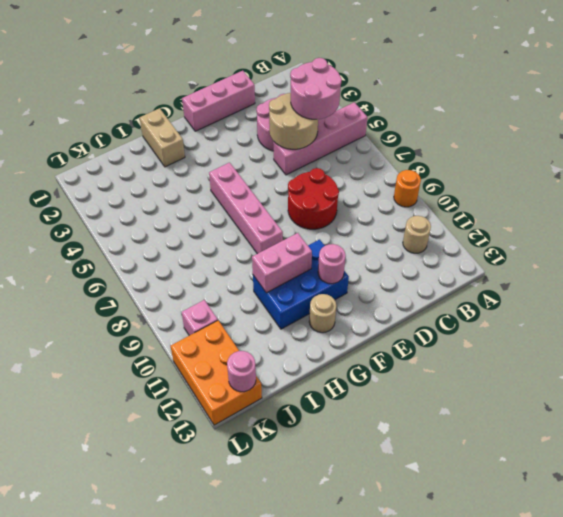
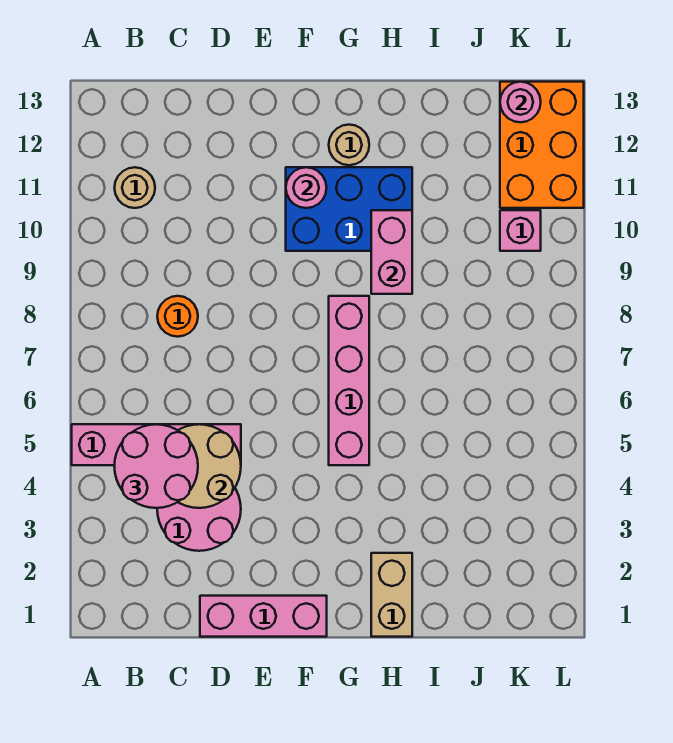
orange round brick A9 level 1 -> orange round brick C8 level 1
red round brick D7:E8 level 1 -> none
pink brick G10:H10 level 2 -> pink brick H9:H10 level 2

